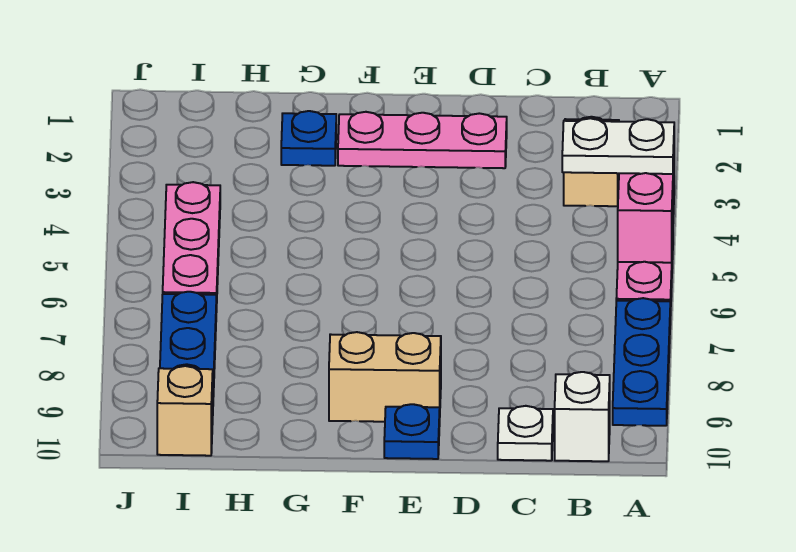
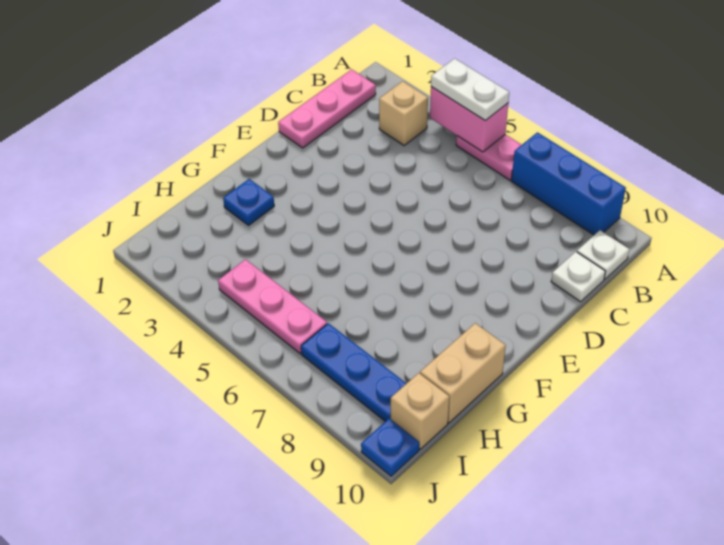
white plate A4:B4 level 3 -> white plate A4:A5 level 3
blue plate A7:A9 level 1 -> blue brick A7:A9 level 1
white brick B10 level 1 -> white plate B10 level 1
pink plate D2:F2 level 1 -> pink plate B1:D1 level 1
tan brick E9:F9 level 1 -> tan brick G10:H10 level 1
blue plate E10 level 1 -> blue plate J10 level 1

